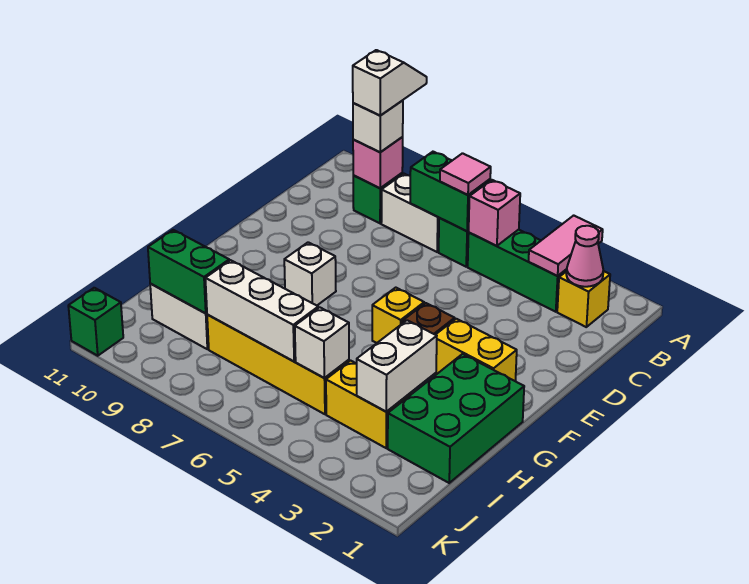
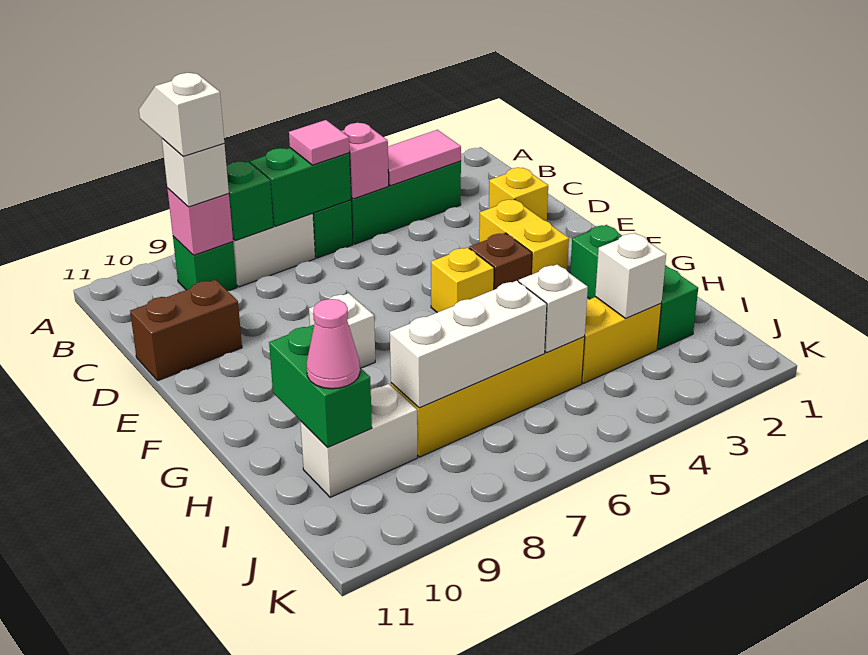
pink tile A3:B3 level 2 -> pink tile B3:B4 level 2
yellow brick B2 level 1 -> yellow brick D2 level 1
pink cone B2 level 2 -> pink cone I10 level 3
none -> brown brick D10:D11 level 1
yellow brick F2:F3 level 1 -> yellow brick E3:F3 level 1
green brick G1:I2 level 1 -> green brick G2:I2 level 1
white brick H3:I3 level 2 -> white brick I3 level 2
green brick I9:I10 level 2 -> green brick H10:I10 level 2
green brick K11 level 1 -> green brick B8 level 2

